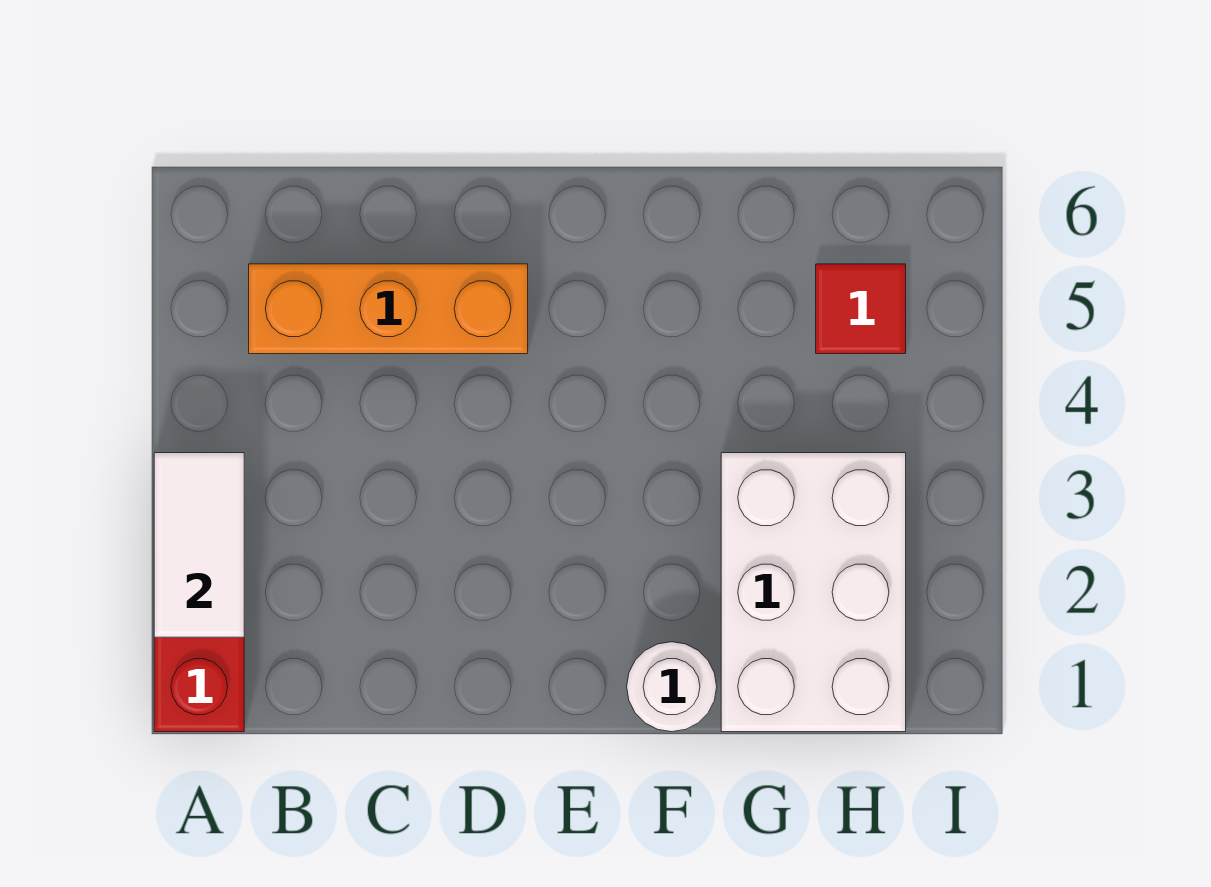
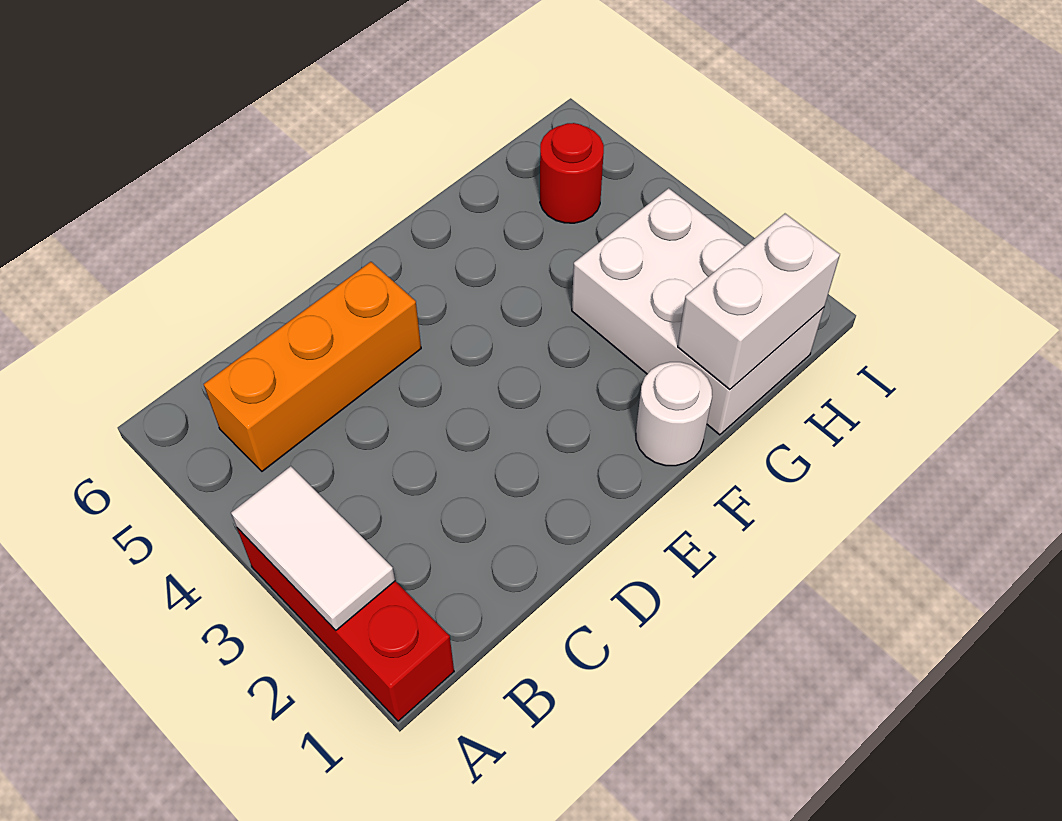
none -> white brick G1:H1 level 2
red tile H5 level 1 -> red round brick H5 level 1

